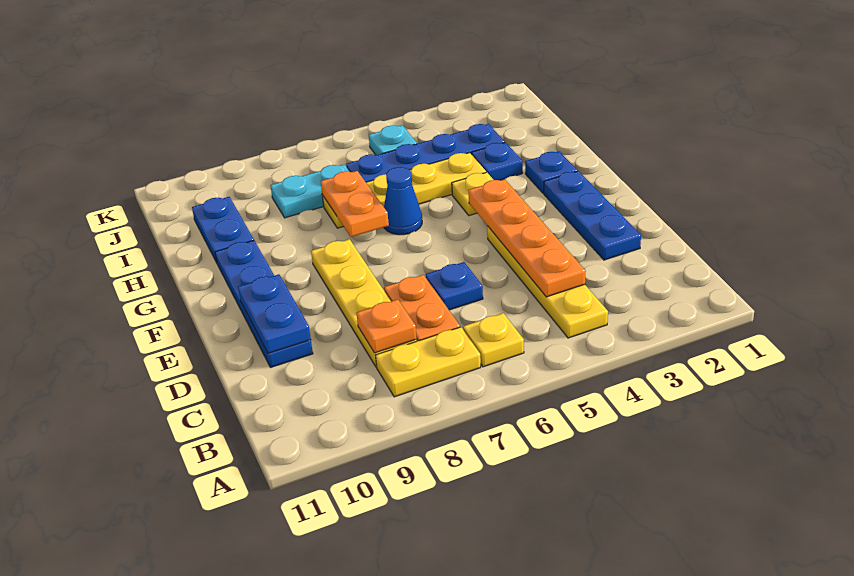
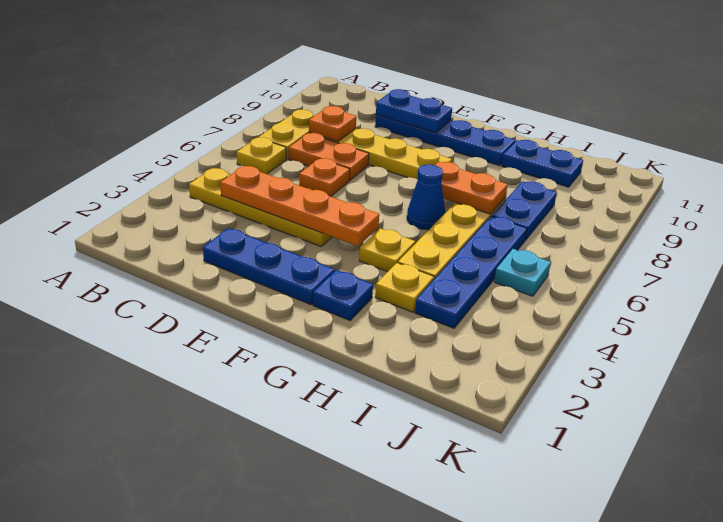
blue plate D6 level 1 -> orange plate D6 level 1
blue plate H3 level 1 -> yellow plate H3 level 1
cyan plate I7:I8 level 1 -> blue plate I7:I8 level 1

